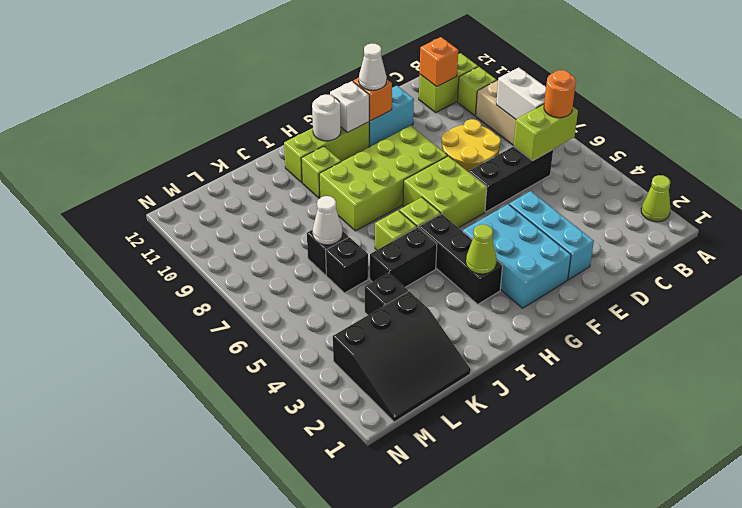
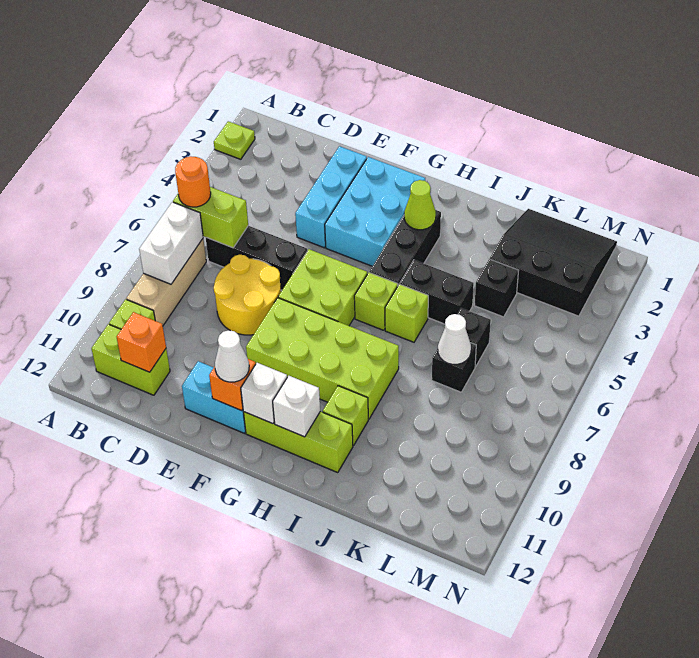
lime cone A2 level 1 -> lime plate A2 level 1
white round brick H11 level 2 -> white brick H11 level 2

